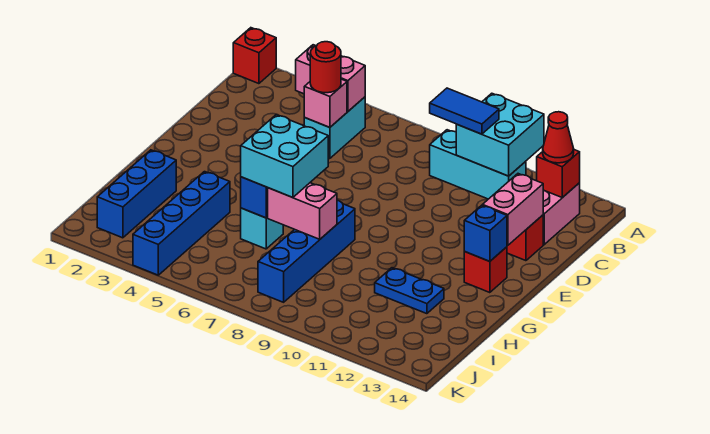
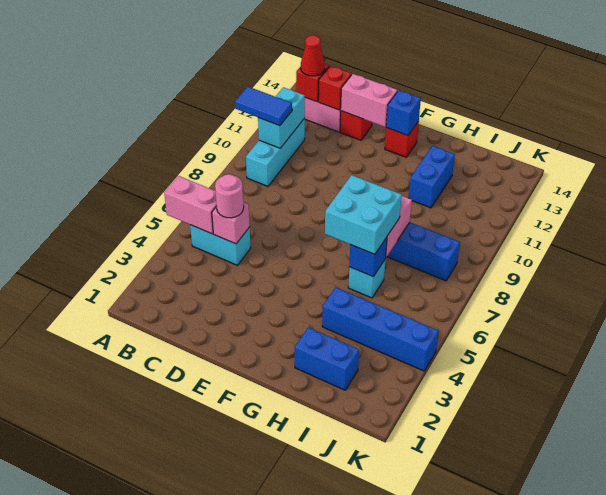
red brick A1 level 1 -> red brick C13 level 2
cyan brick A10:B11 level 2 -> cyan brick B10:B11 level 2
pink brick B4:B5 level 2 -> pink brick A5:B5 level 2
blue tile B9:B10 level 3 -> blue tile A10:B10 level 3
red round brick C5 level 3 -> pink round brick C5 level 3
blue brick H2:J2 level 1 -> blue brick H2:I2 level 1
blue plate H11:H12 level 1 -> blue brick H11:H12 level 1

